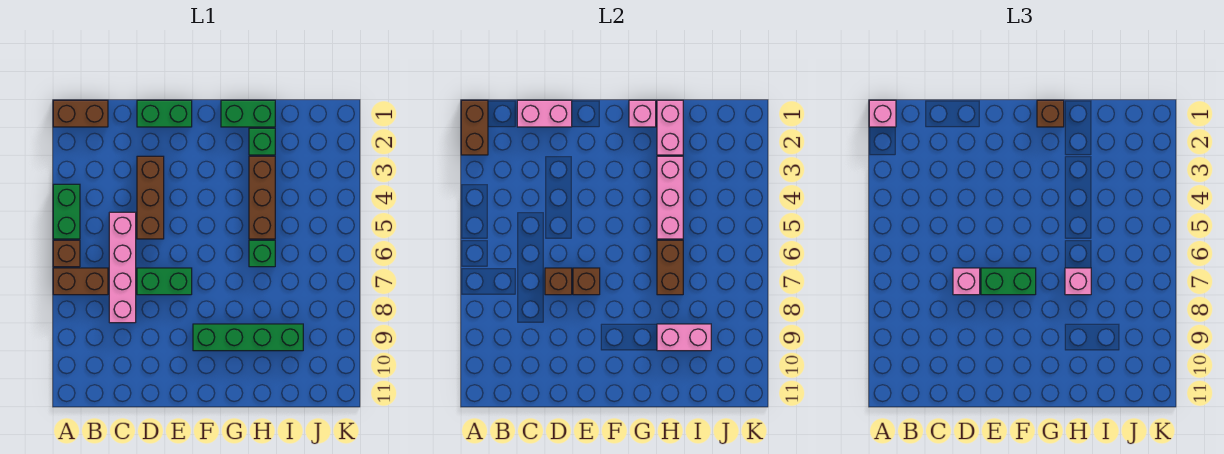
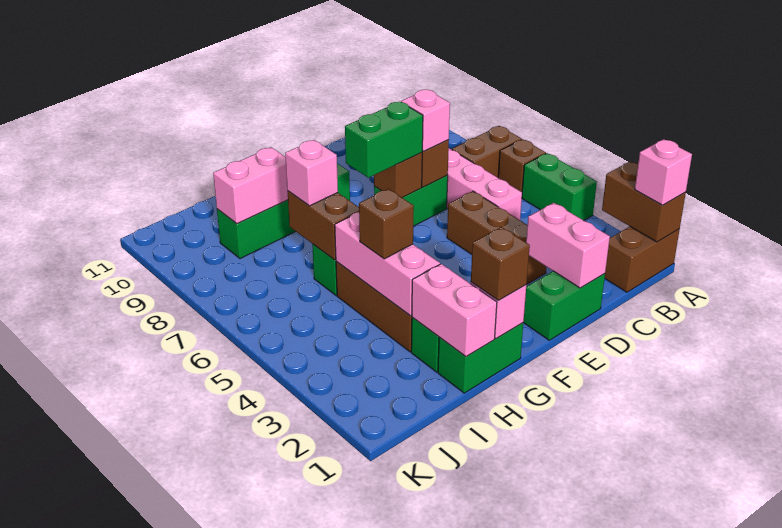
pink brick C1:D1 level 2 -> pink brick D1:D2 level 2
none -> brown brick H4 level 3

